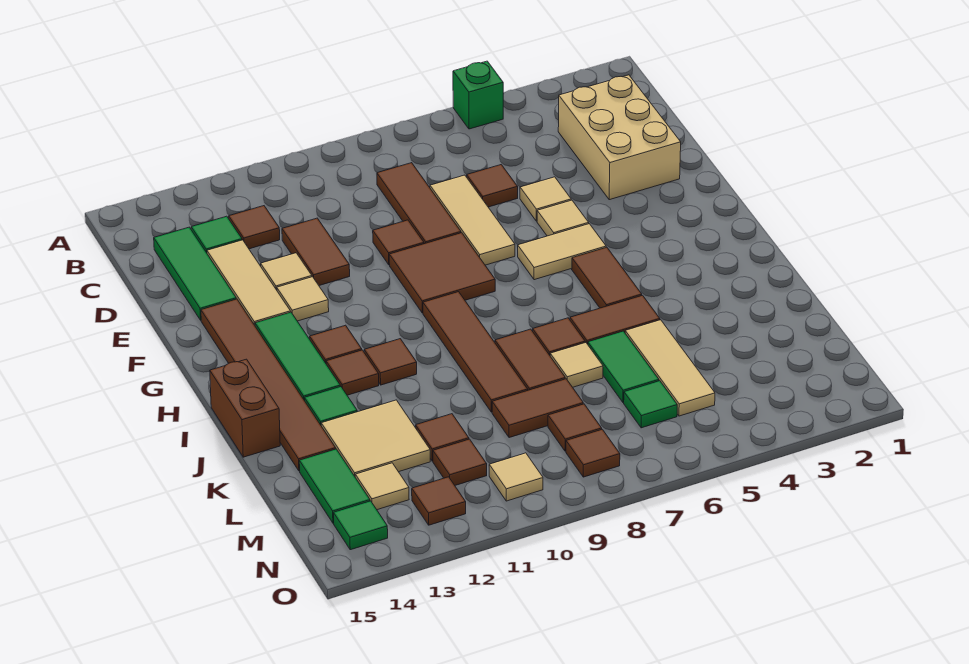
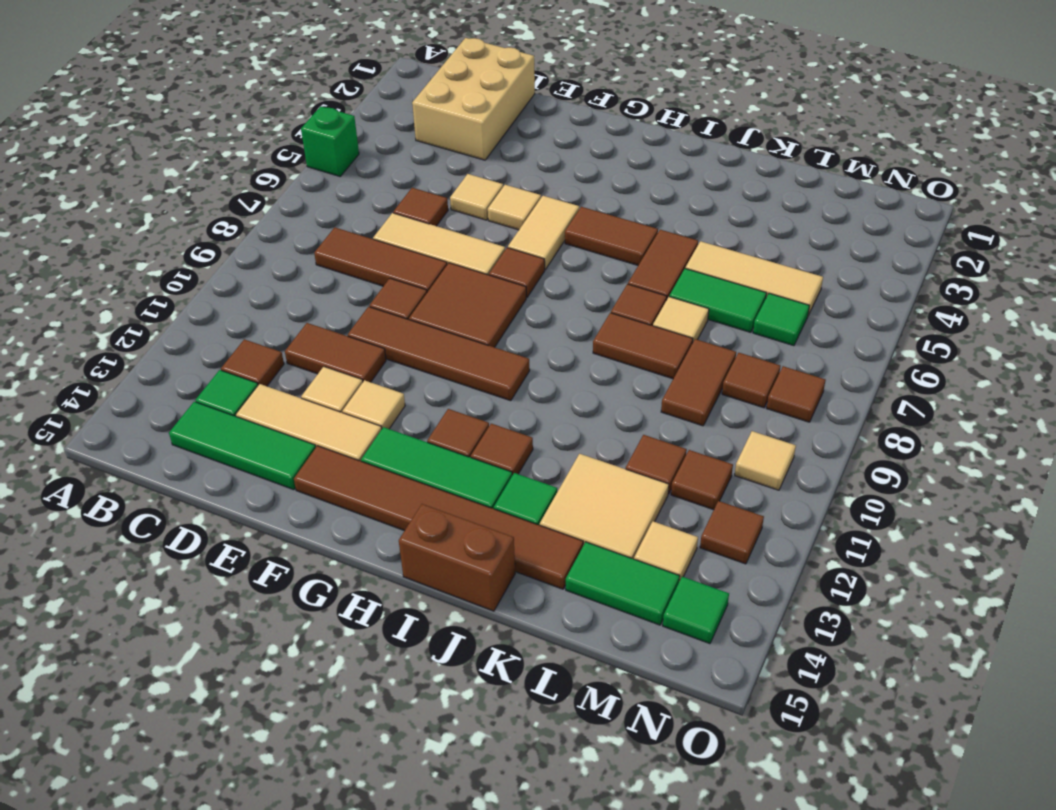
tan brick C2:E3 level 1 -> tan brick C1:D3 level 1
brown tile H9:K9 level 1 -> brown tile E10:H10 level 1
brown tile I11 level 1 -> brown tile G7 level 1

